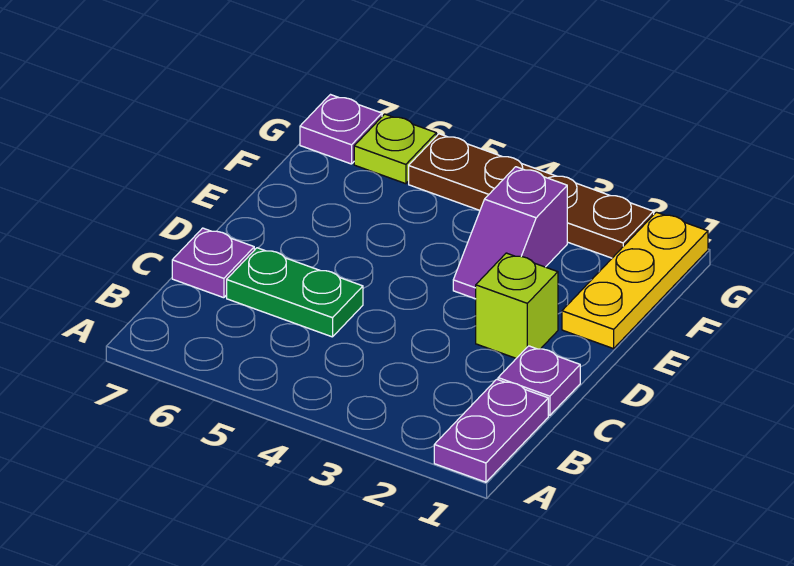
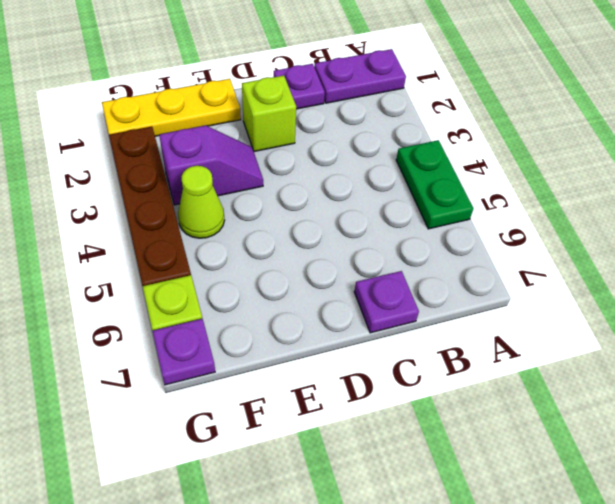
green plate C5:C6 level 1 -> green plate A4:A5 level 1
none -> lime cone F4 level 1

